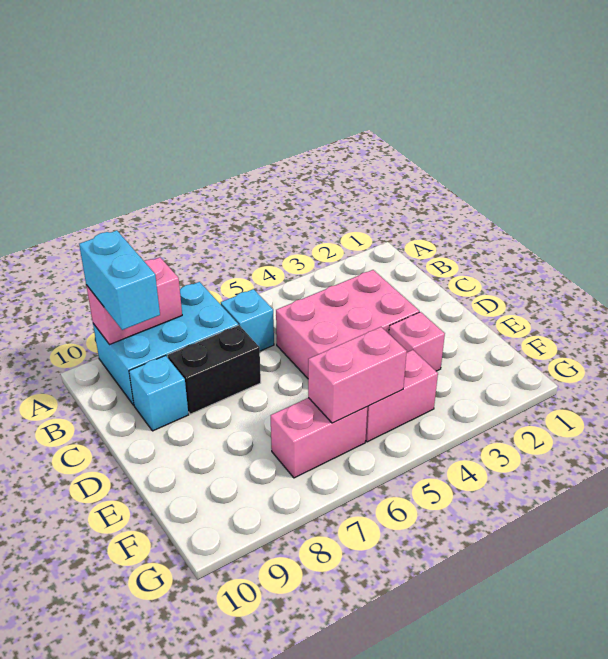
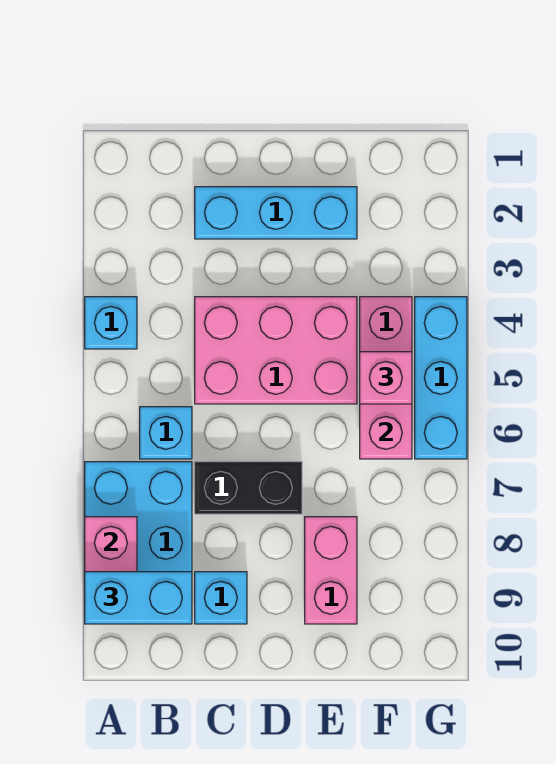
none -> cyan brick A4 level 1
none -> cyan brick C2:E2 level 1
pink brick C3:D5 level 1 -> pink brick C4:E5 level 1
black brick C7:C8 level 1 -> black brick C7:D7 level 1
pink brick E3 level 1 -> pink brick F5 level 3
pink brick F6:F7 level 1 -> pink brick E8:E9 level 1
none -> cyan brick G4:G6 level 1

